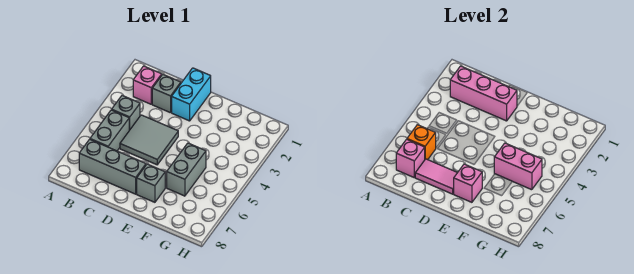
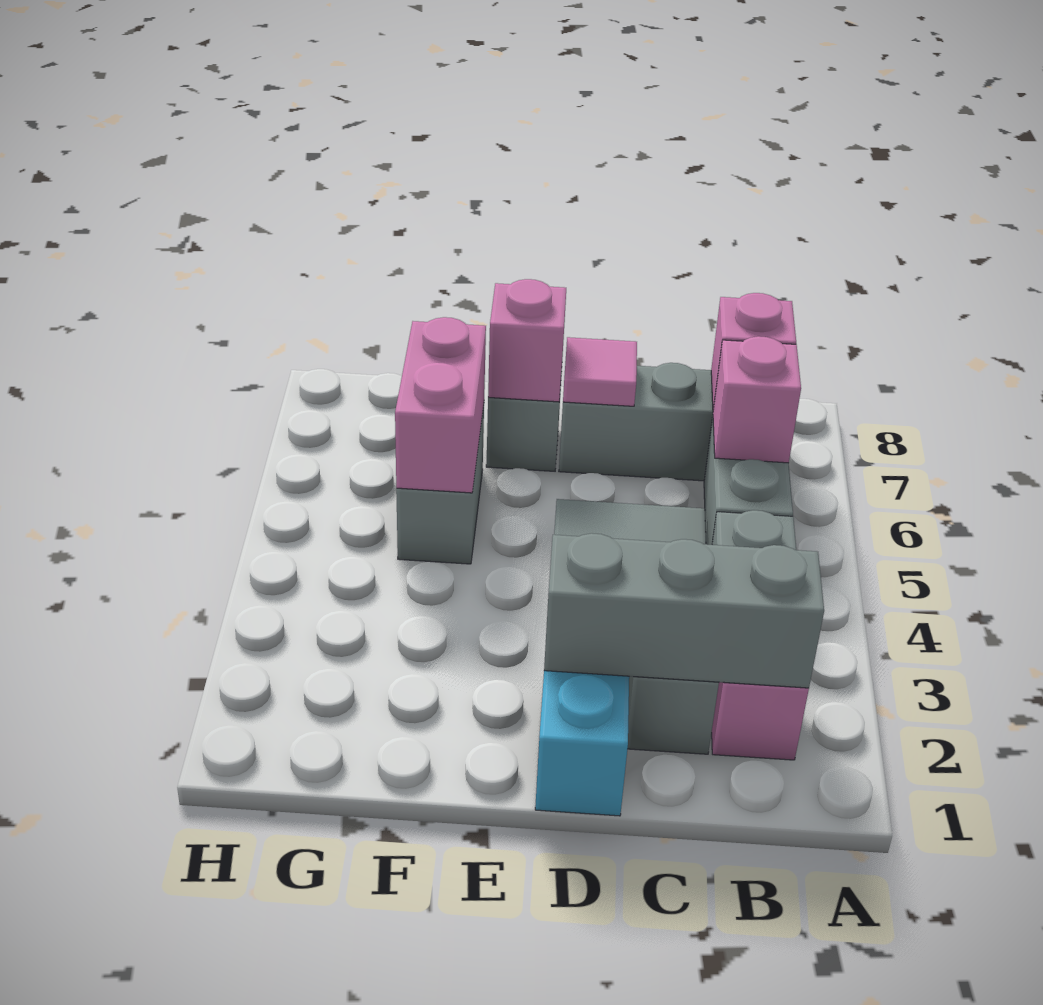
pink brick B2:D2 level 2 -> grey brick B2:D2 level 2
orange brick B6 level 2 -> pink brick B6 level 2
pink tile C7:D7 level 2 -> pink tile D7 level 2
pink brick F5:G5 level 2 -> pink brick F5:F6 level 2

